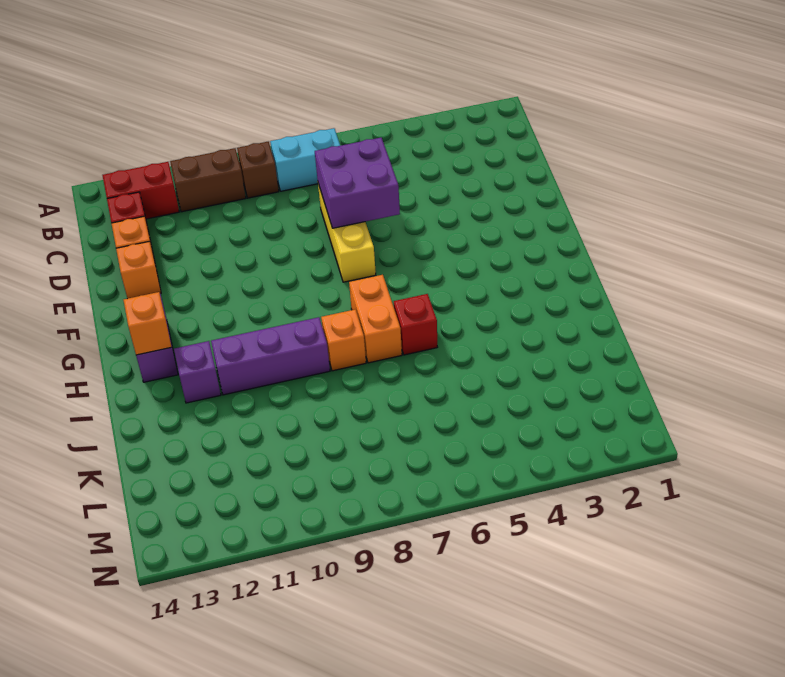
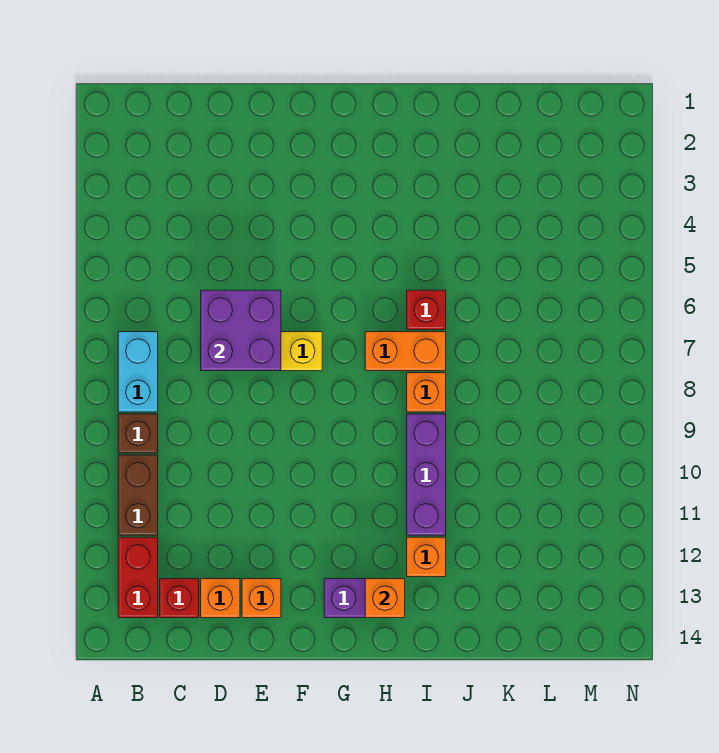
purple brick I12 level 1 -> orange brick I12 level 1

